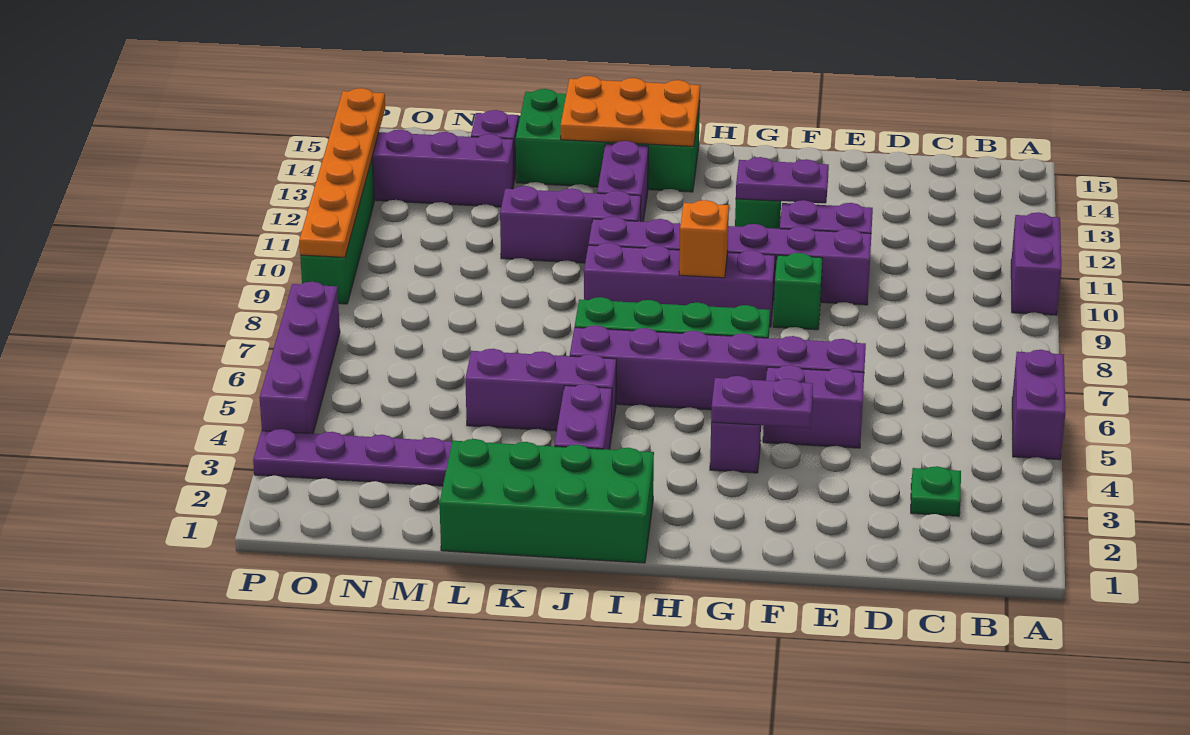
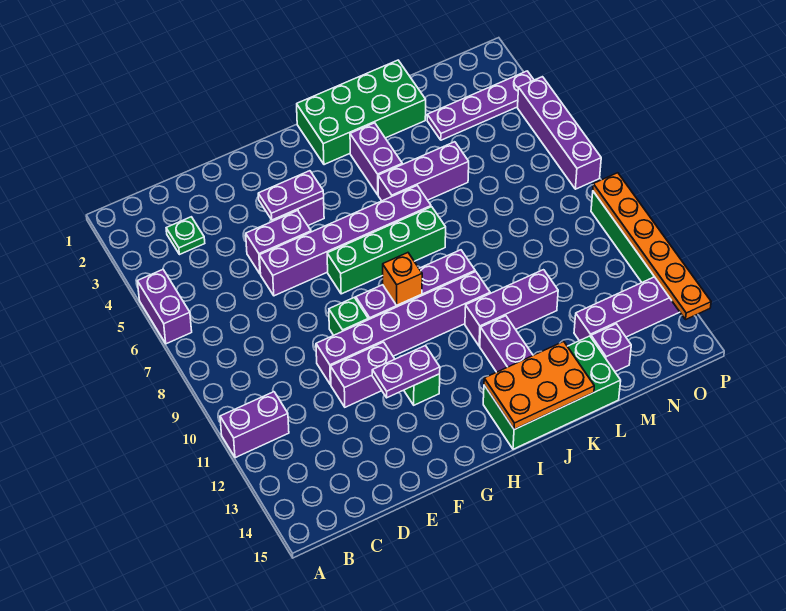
purple brick A10:A11 level 1 -> purple brick A11:B11 level 1

